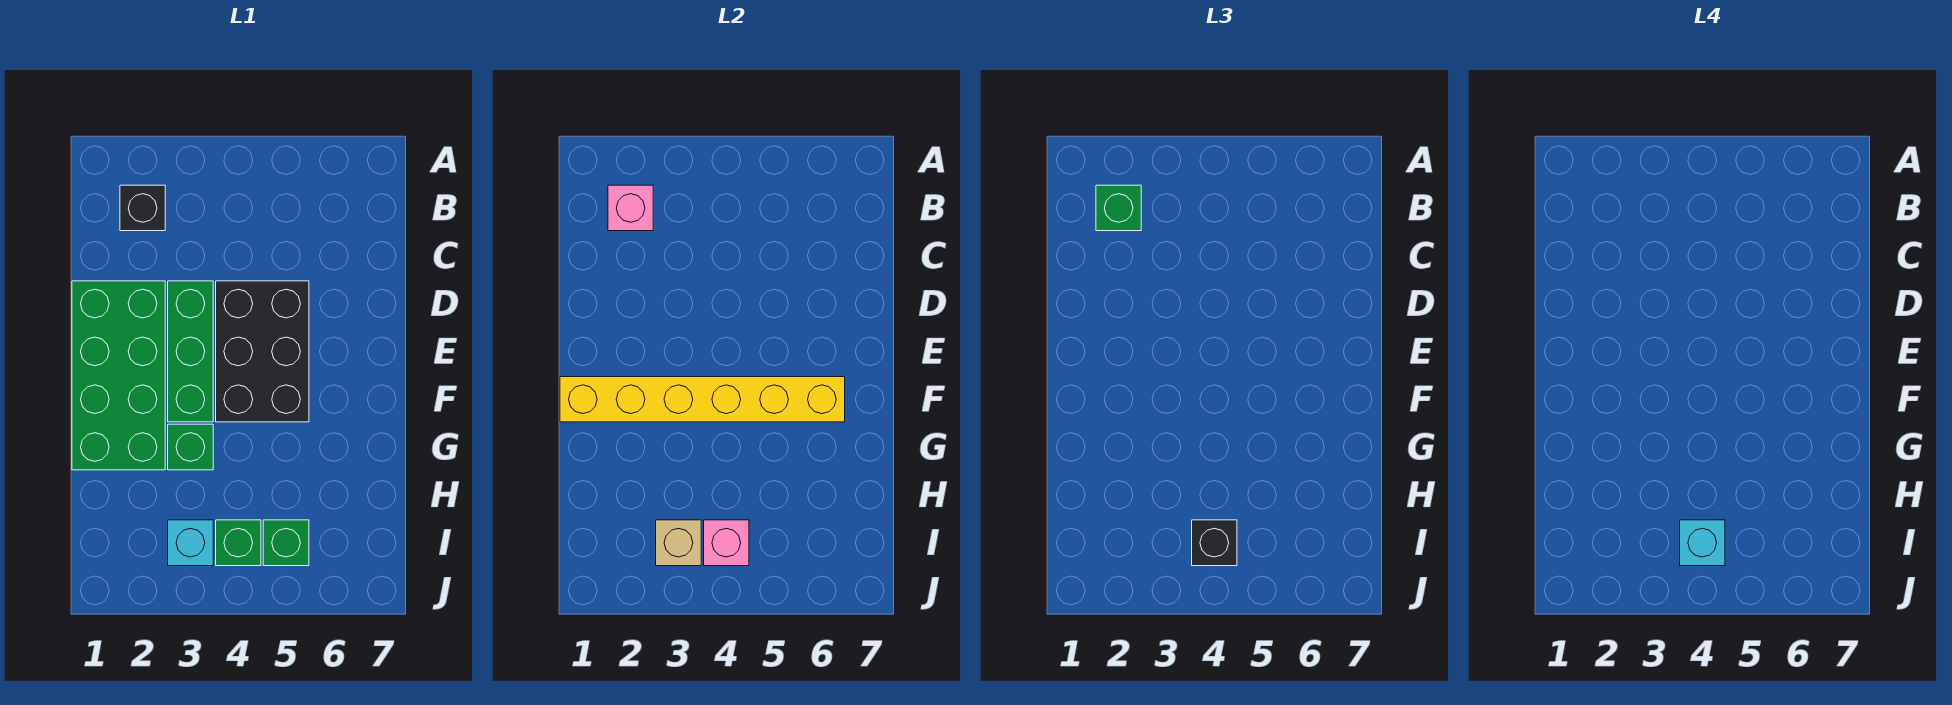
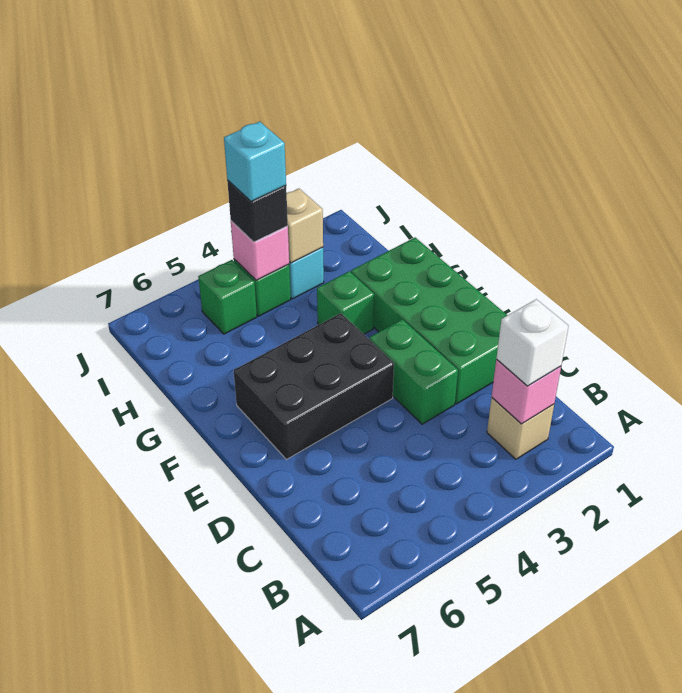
black brick B2 level 1 -> tan brick B2 level 1
green brick B2 level 3 -> white brick B2 level 3
green brick D3:F3 level 1 -> green brick D3:E3 level 1
black brick D4:F5 level 1 -> black brick E4:F6 level 1
yellow brick F1:F6 level 2 -> none

